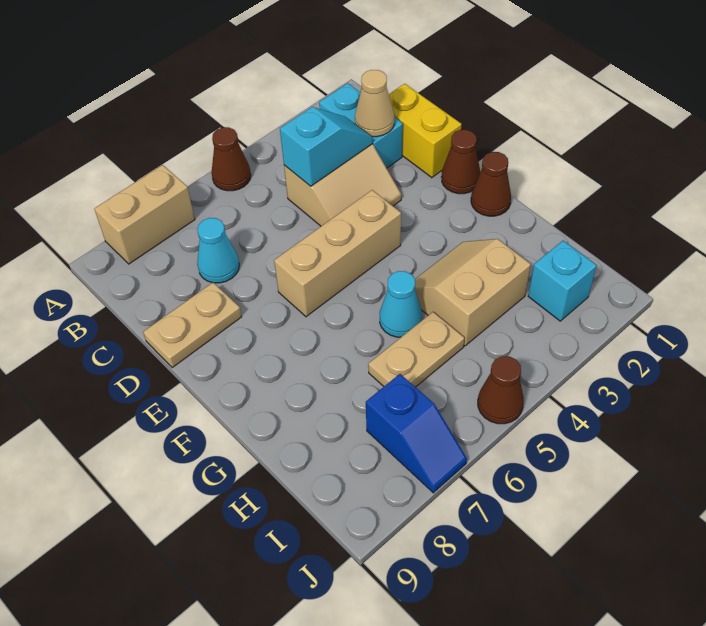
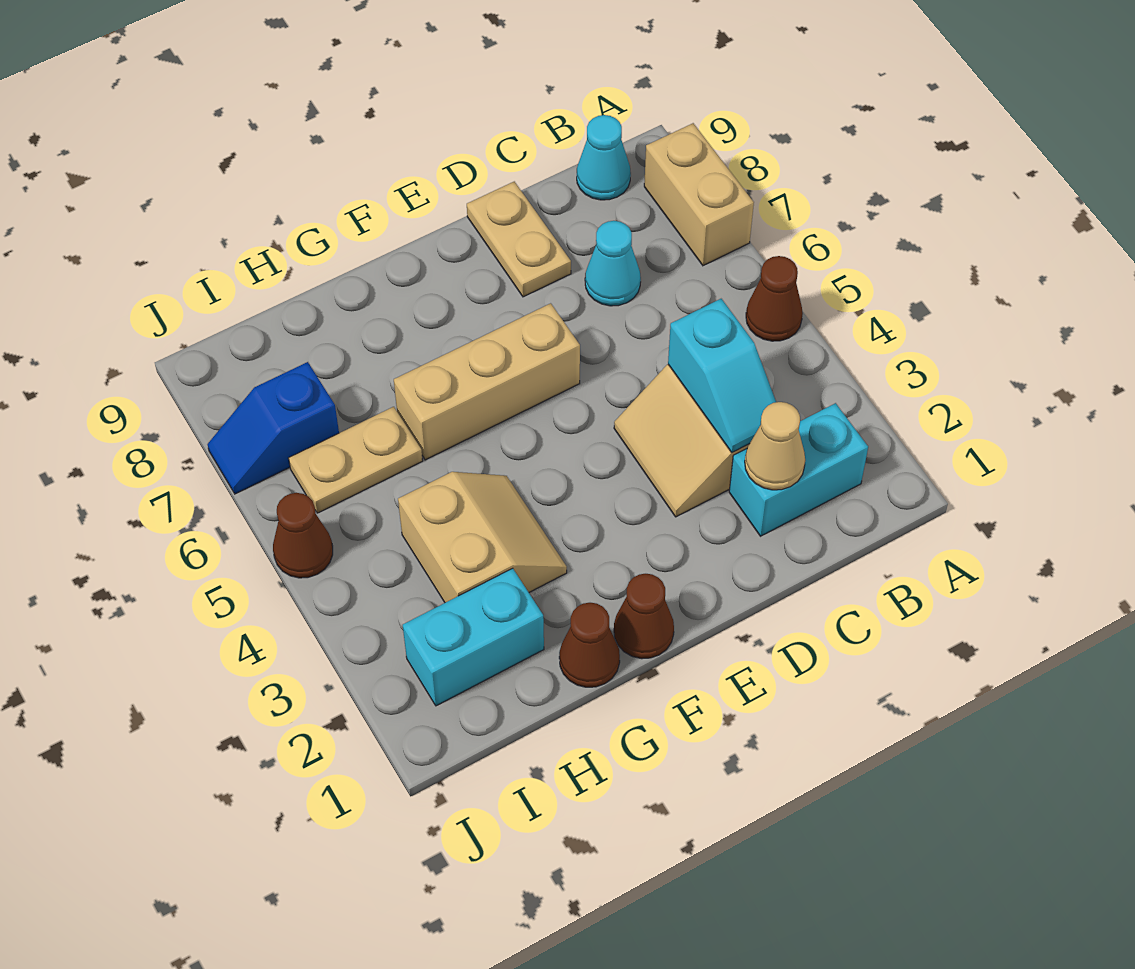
yellow brick C1:D1 level 1 -> none
brown cone E1 level 1 -> brown cone G1 level 1
tan brick E4:E6 level 1 -> tan brick E6:G6 level 1
cyan cone G5 level 1 -> cyan cone B9 level 1
tan plate H5:H6 level 1 -> tan plate H6:I6 level 1
cyan brick I2 level 1 -> cyan brick H2:I2 level 1

